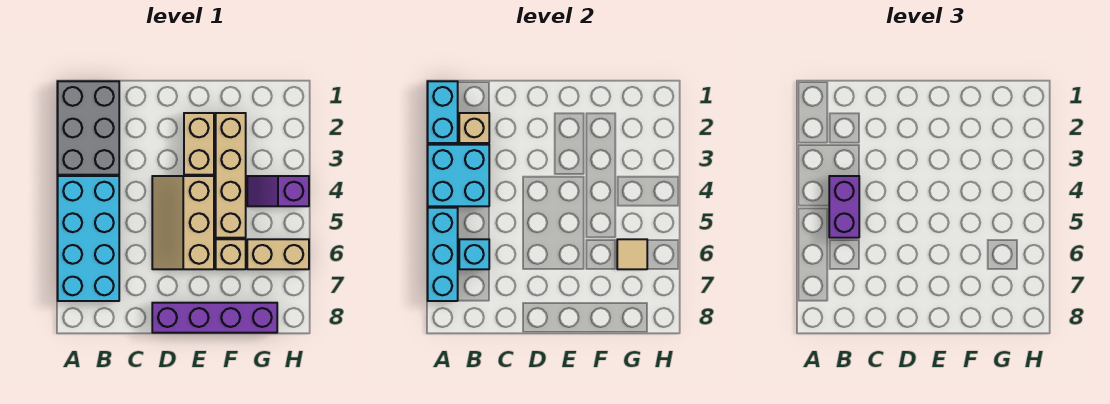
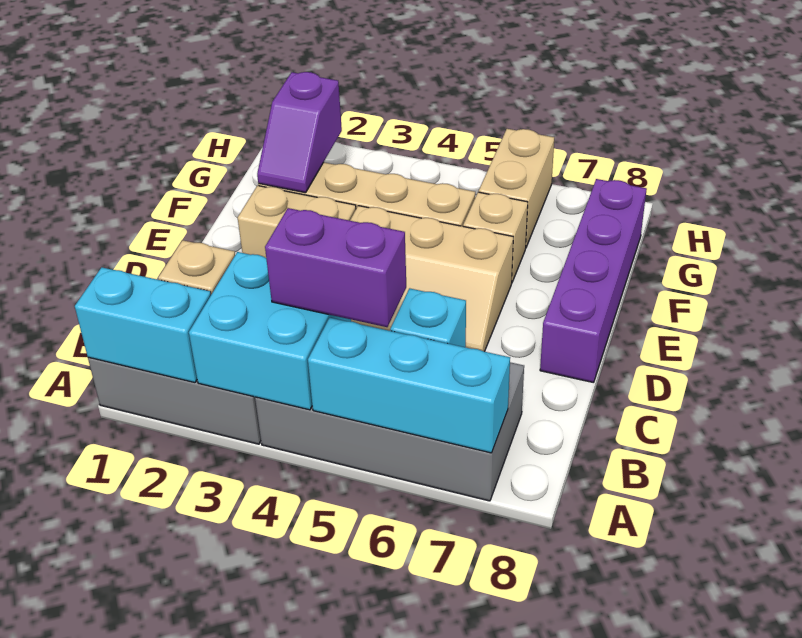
cyan brick A4:B7 level 1 -> grey brick A4:B7 level 1
purple slope G4:H4 level 1 top H -> purple slope F2:G2 level 2 top G
tan tile G6 level 2 -> none

